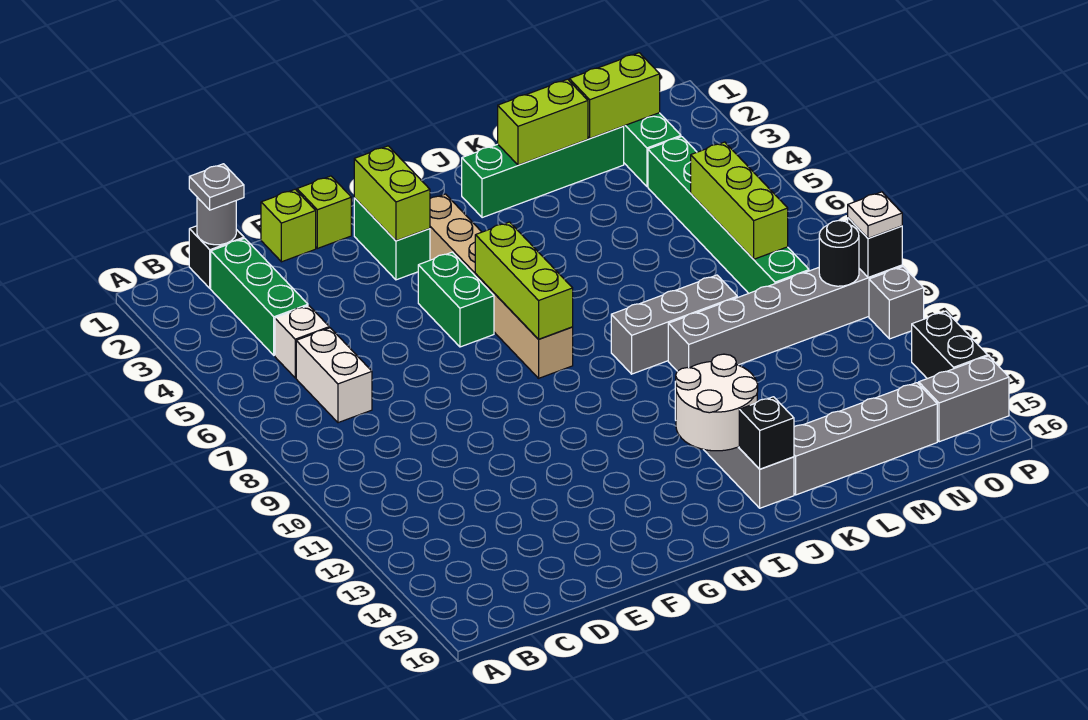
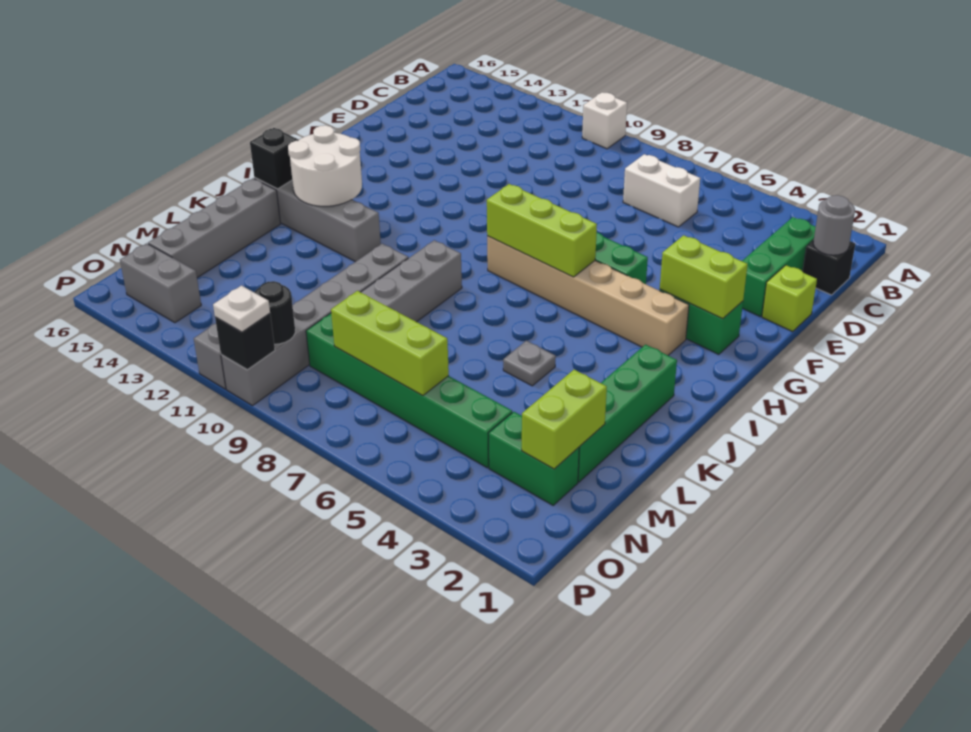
grey plate C1 level 3 -> grey plate K5 level 1
green brick C2:C4 level 1 -> green brick C2:E2 level 1
white brick C5 level 1 -> white brick A10 level 1
lime brick F1 level 1 -> none
lime brick K2:L2 level 2 -> none
grey brick O15:P15 level 1 -> grey brick O14:O15 level 1
black brick P13:P14 level 1 -> none

